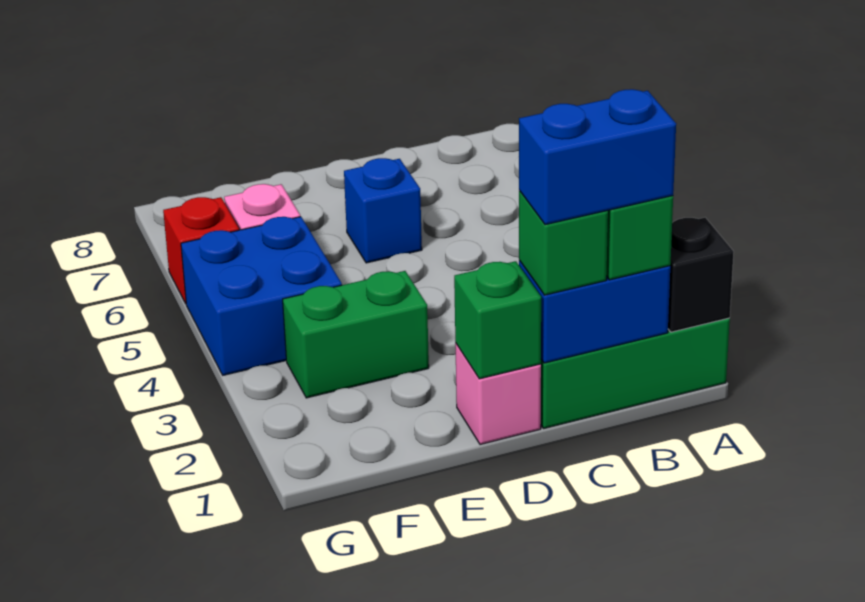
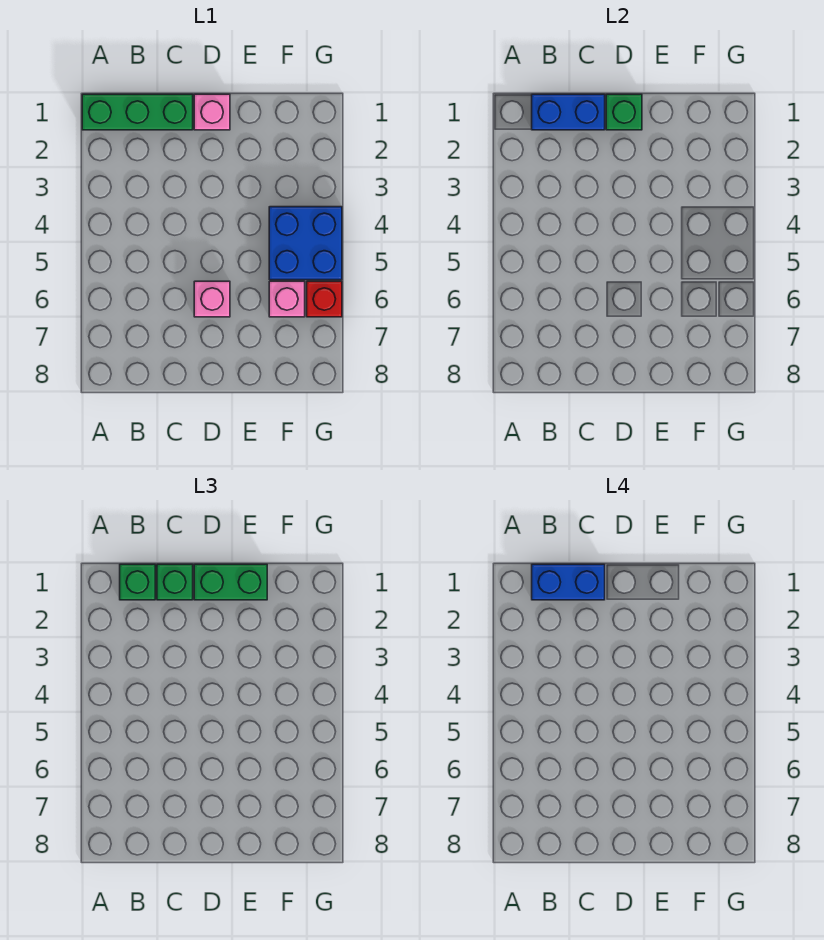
black brick A1 level 2 -> none
blue brick D6 level 1 -> pink brick D6 level 1
green brick E3:F3 level 1 -> green brick D1:E1 level 3

